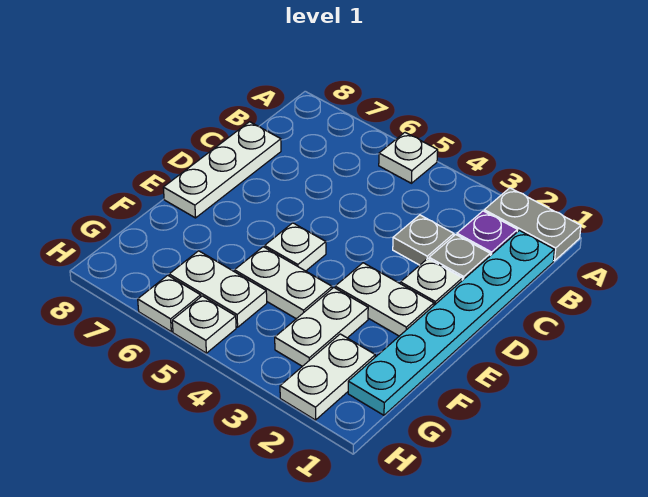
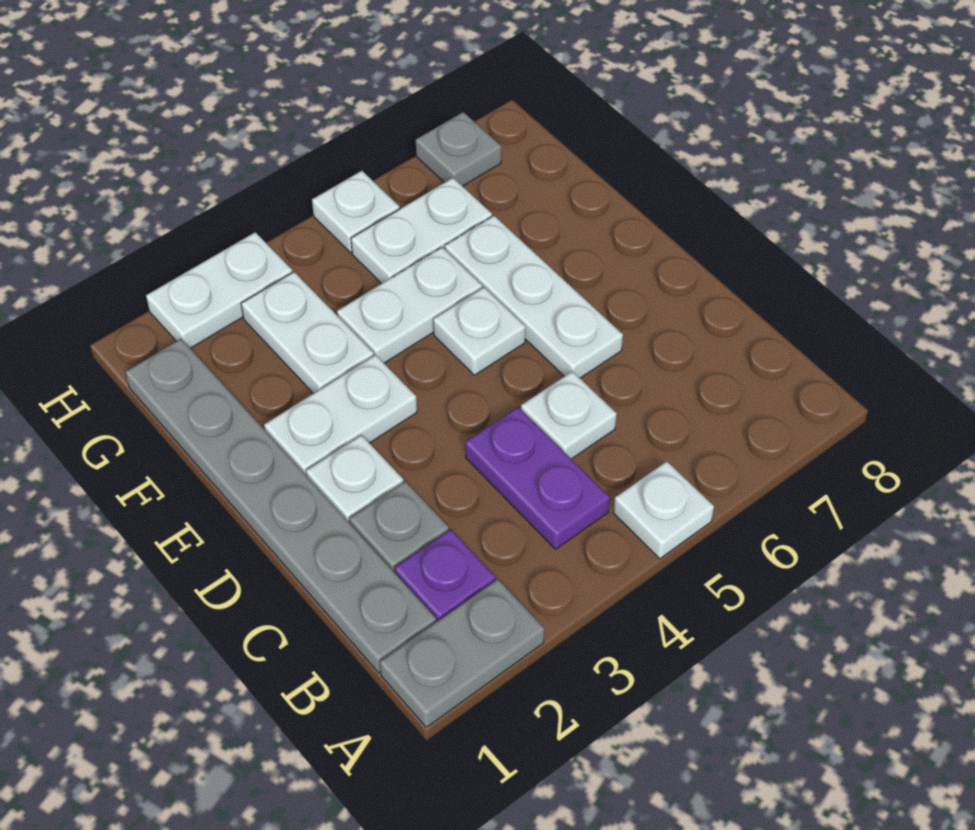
cyan plate B1:G1 level 1 -> grey plate B1:G1 level 1
none -> purple plate B4:C4 level 1
grey plate C3 level 1 -> grey plate H7 level 1
white plate C8:E8 level 1 -> white plate D6:F6 level 1
white plate G2:H2 level 1 -> white plate H2:H3 level 1
white plate H6 level 1 -> white plate C5 level 1

